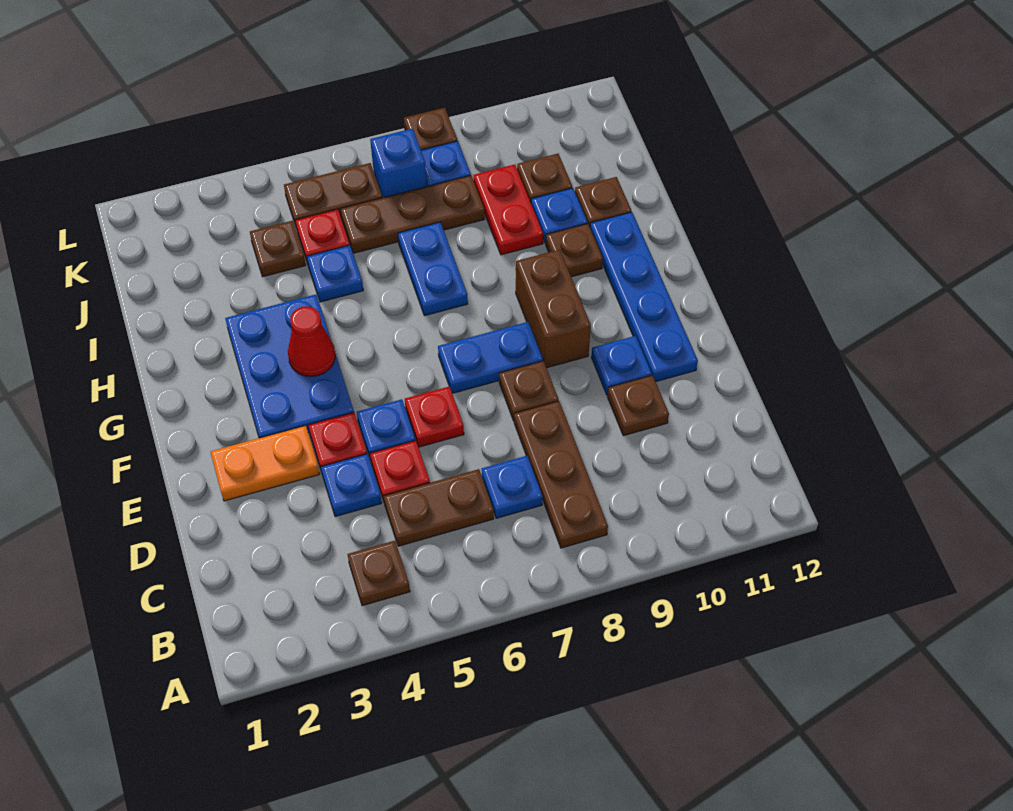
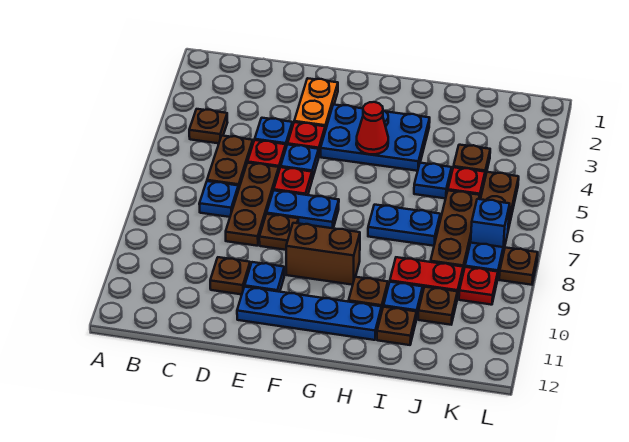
brown plate B8:D8 level 1 -> brown plate D6:D8 level 1
blue plate F7:F8 level 1 -> blue plate E7:F7 level 1
none -> red plate K9 level 1

